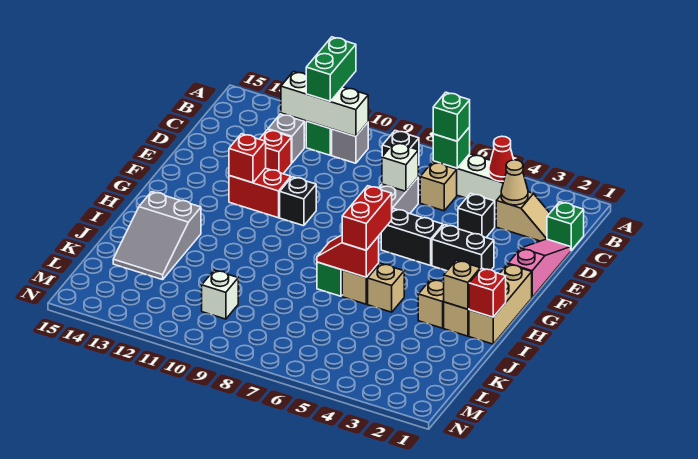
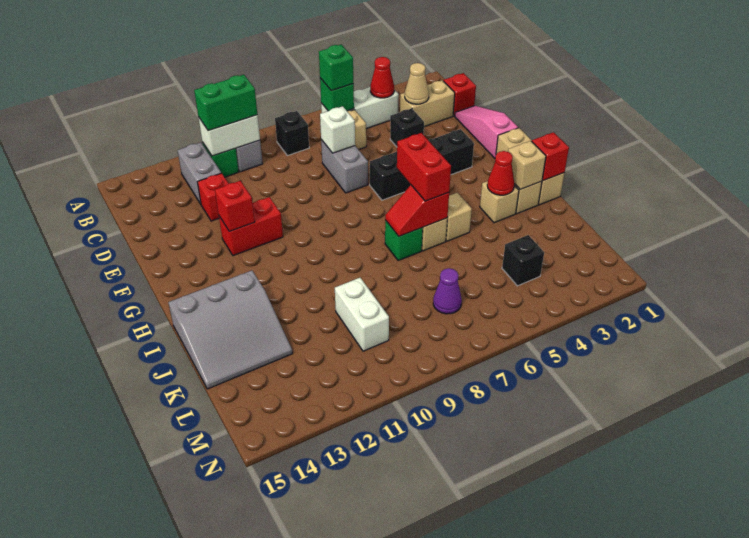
green brick A11:B11 level 3 -> green brick B10:B11 level 3
white brick B10:B12 level 2 -> white brick B10:B11 level 2
green brick C1 level 1 -> red brick C1 level 1
tan slope C2:C3 level 1 top 3 -> tan brick C2:C3 level 1
grey brick C12 level 1 -> grey brick B12:C12 level 1
black brick F10 level 1 -> black brick L4 level 1
none -> red cone I3 level 2
grey slope I13:K14 level 1 top I -> grey slope I13:K15 level 1 top I
none -> purple cone L7 level 1
white brick L10 level 1 -> white brick K10:L10 level 1

